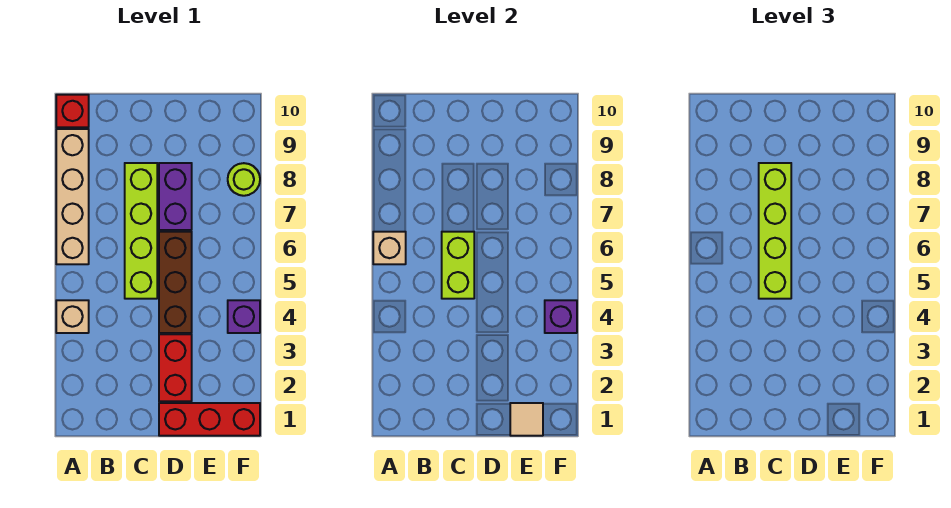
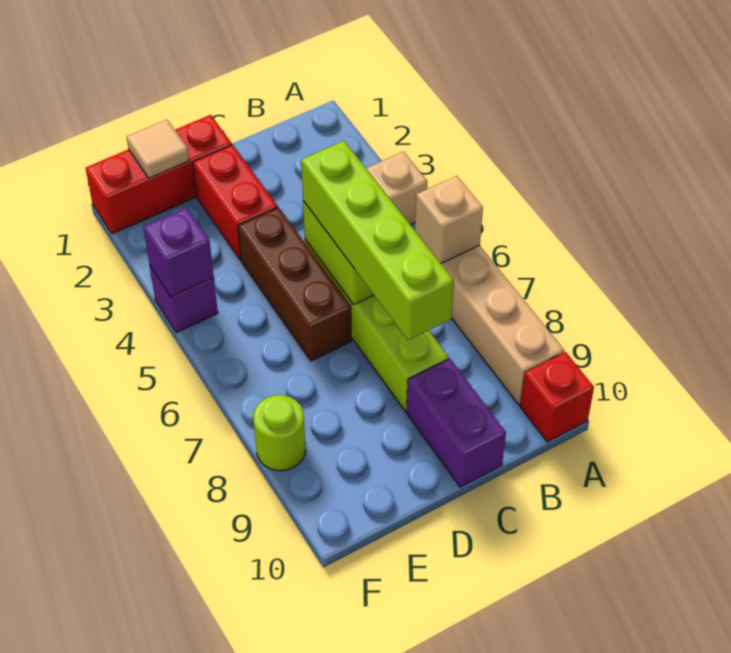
purple brick D7:D8 level 1 -> purple brick C9:C10 level 1

